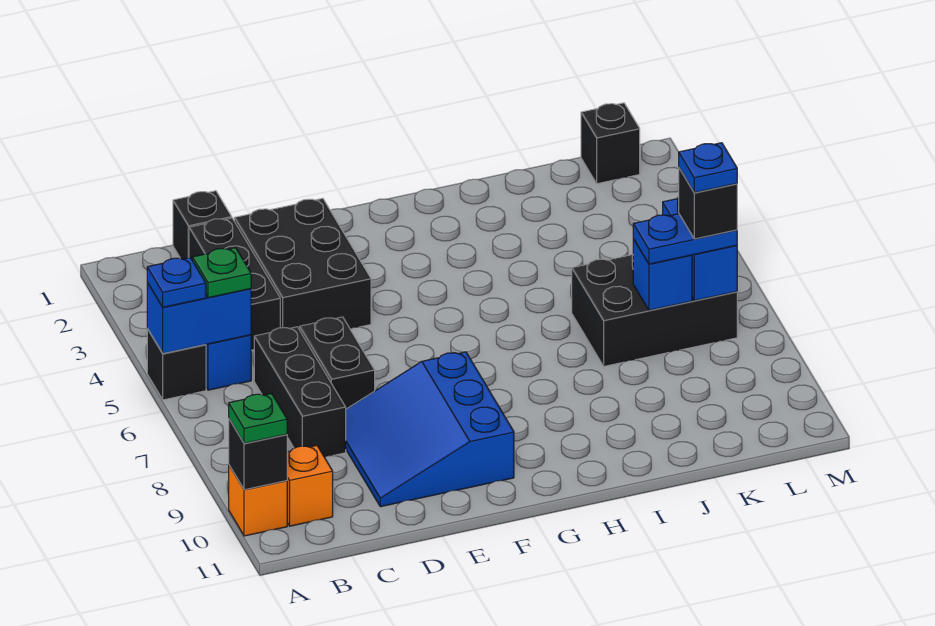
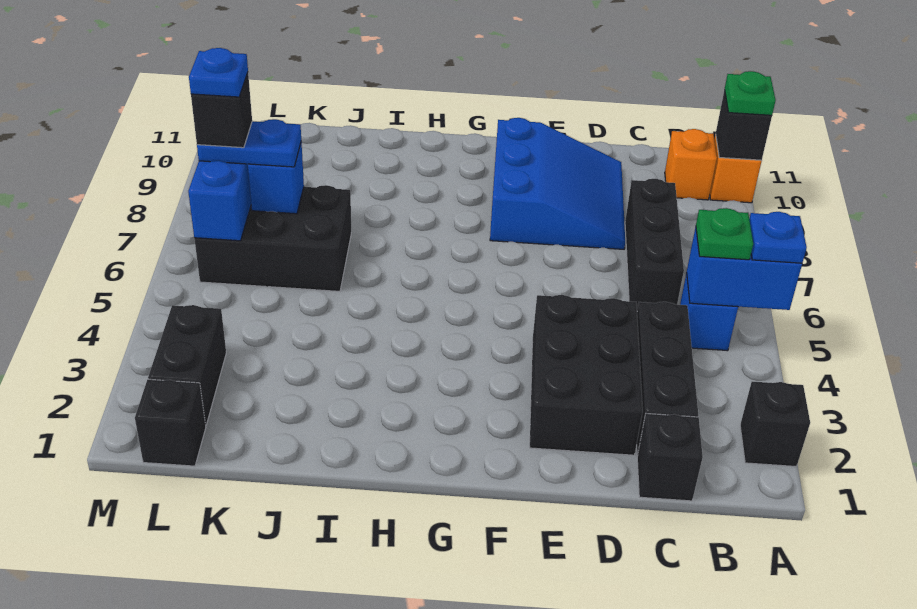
black brick A5 level 1 -> black brick A2 level 1
black brick D6:D7 level 1 -> black brick L2:L3 level 1

